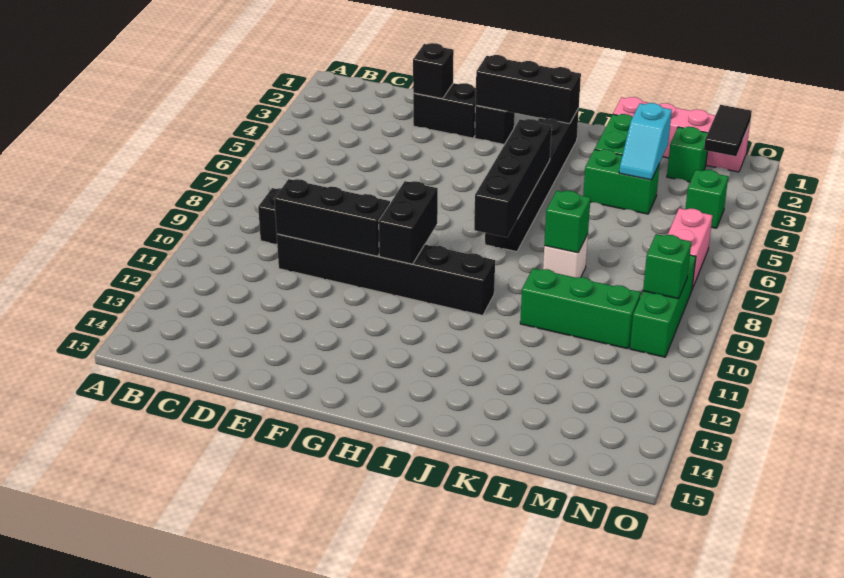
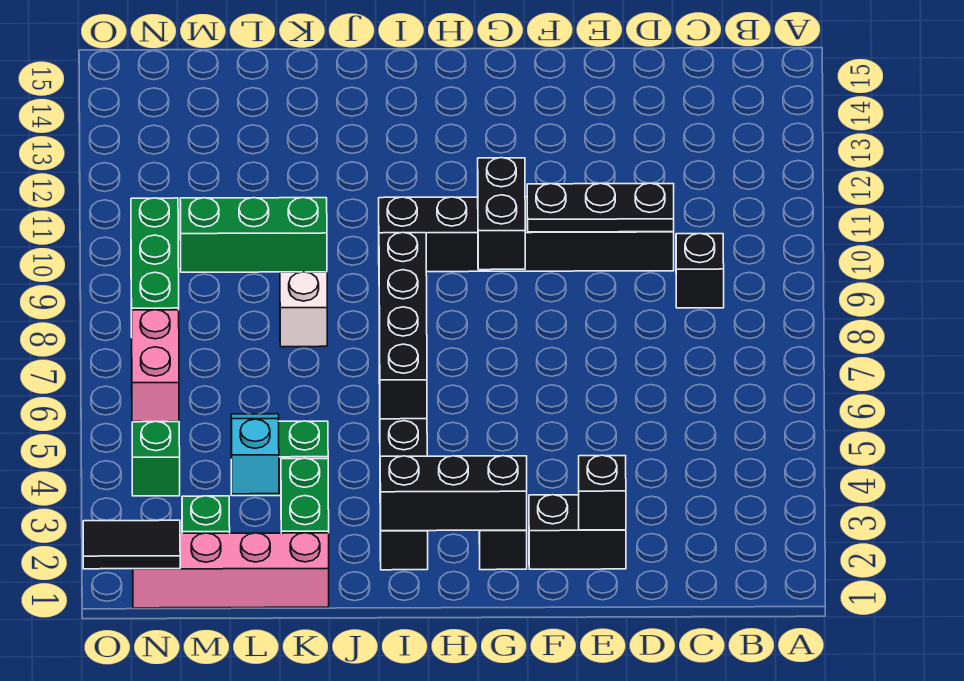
black brick D10:F10 level 2 -> black plate D10:F10 level 2
green brick K8 level 2 -> none
black tile N1:N2 level 2 -> black tile N1:O1 level 2
green brick N9 level 2 -> none

